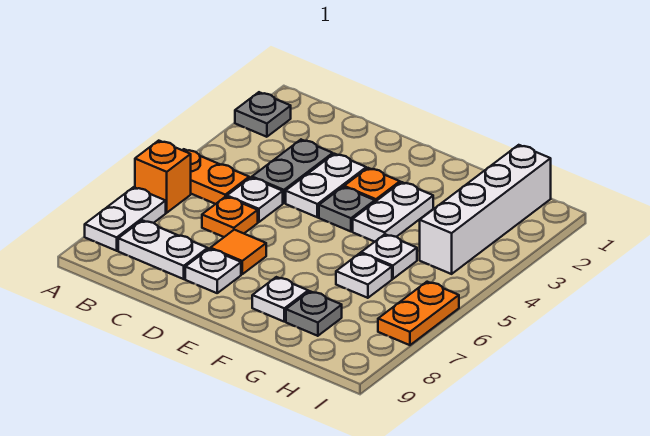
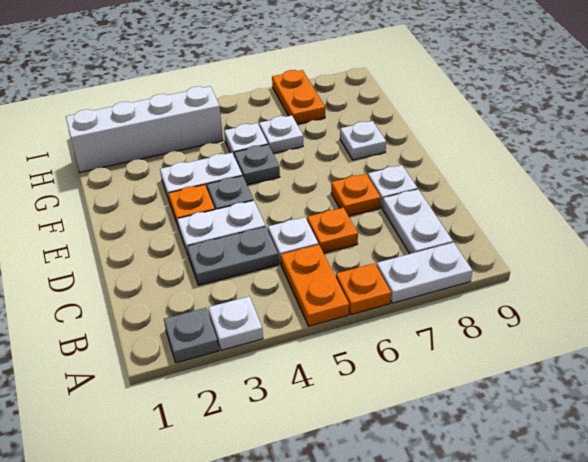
none -> white plate A3 level 1
orange brick A6 level 1 -> orange plate A6 level 1
orange tile D7 level 1 -> orange plate D7 level 1
grey plate G8 level 1 -> grey plate F5 level 1
orange plate I6:I7 level 1 -> orange plate H7:I7 level 1

